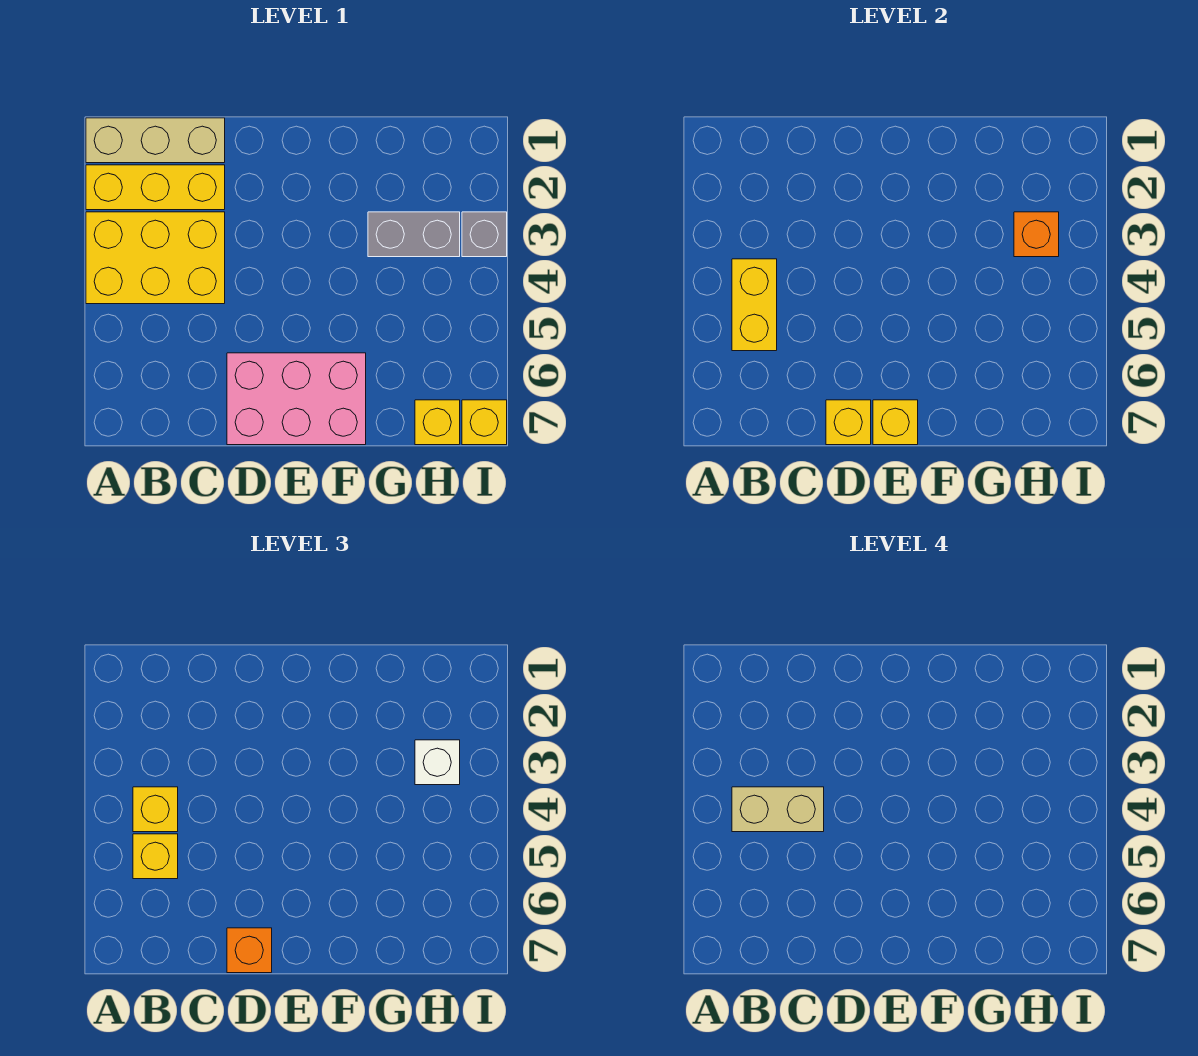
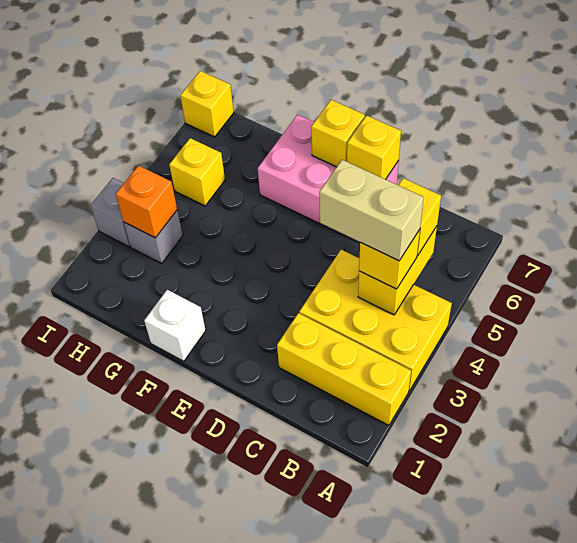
tan brick A1:C1 level 1 -> none
orange brick D7 level 3 -> none
grey brick G3:H3 level 1 -> grey brick H3 level 1
white brick H3 level 3 -> white brick F1 level 1
yellow brick H7 level 1 -> yellow brick H5 level 1

